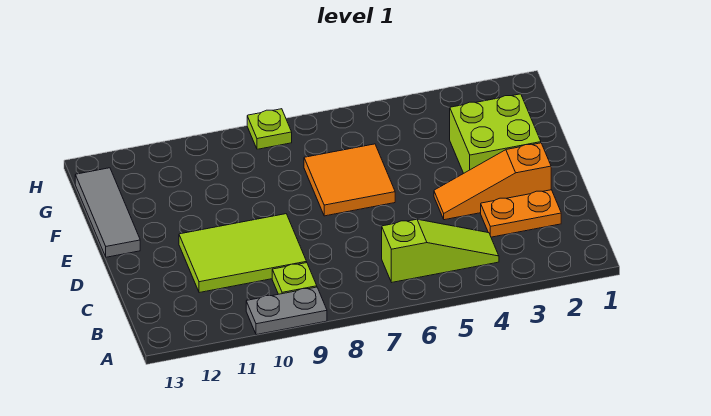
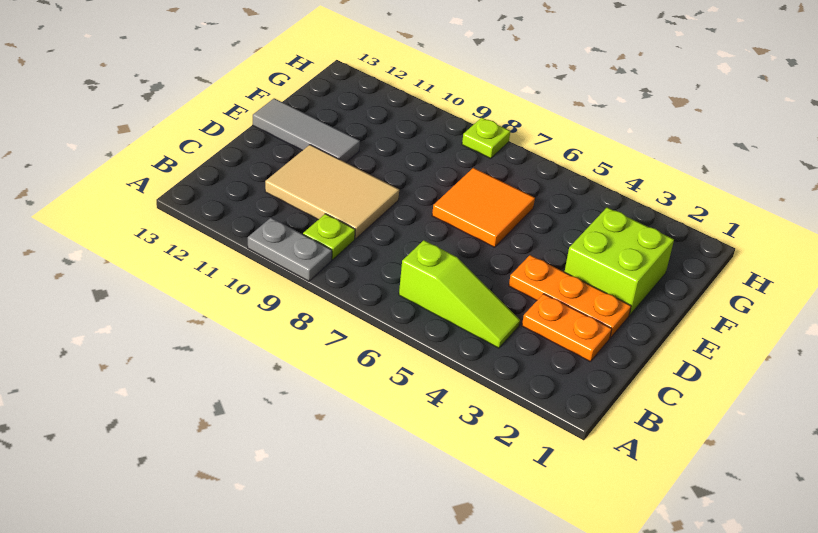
lime tile C9:D11 level 1 -> tan tile C9:D11 level 1
orange slope D2:D4 level 1 top 2 -> orange plate D2:D4 level 1
grey tile E13:G13 level 1 -> grey tile E11:E13 level 1

